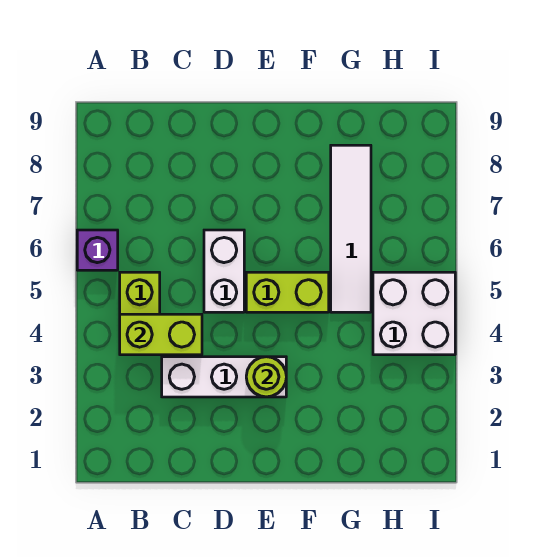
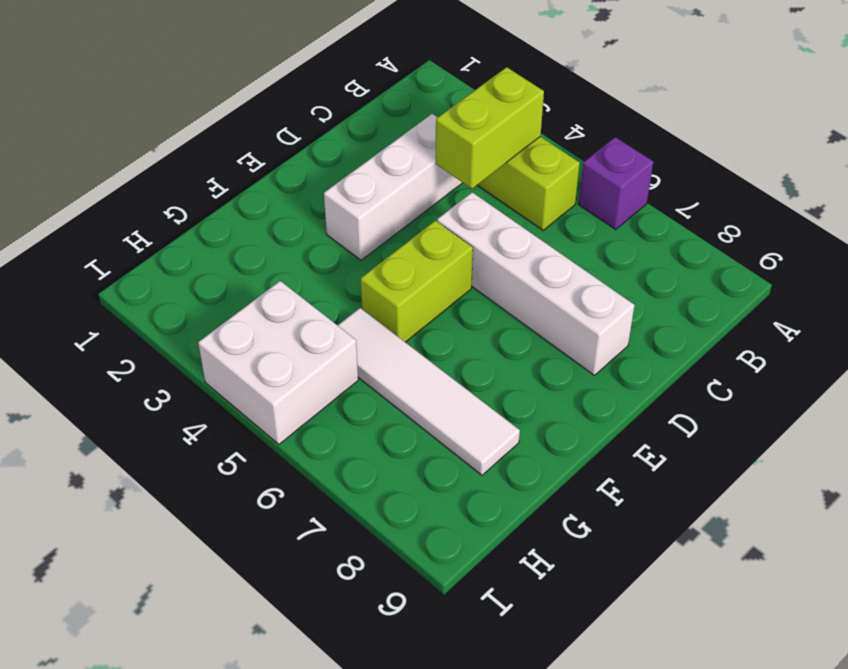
white brick D5:D6 level 1 -> white brick D5:D8 level 1
lime round brick E3 level 2 -> none

